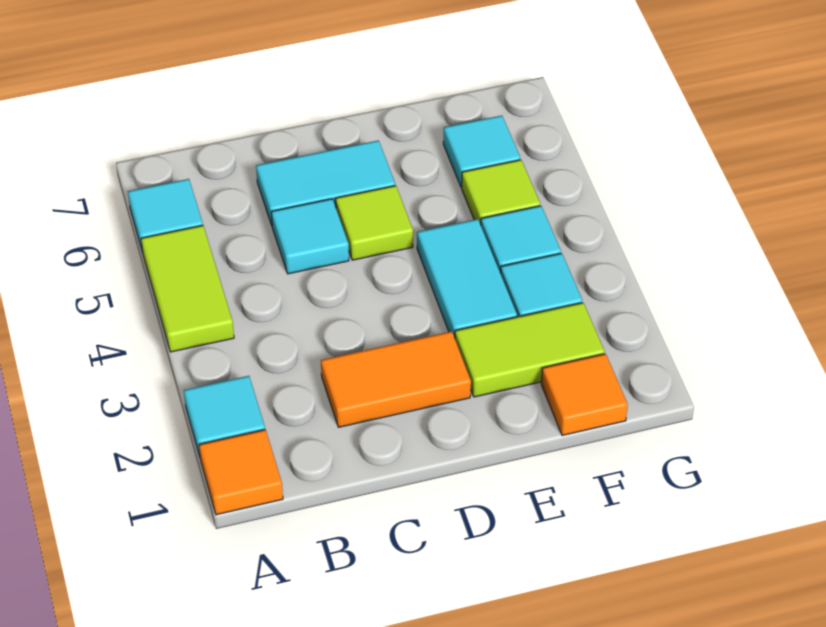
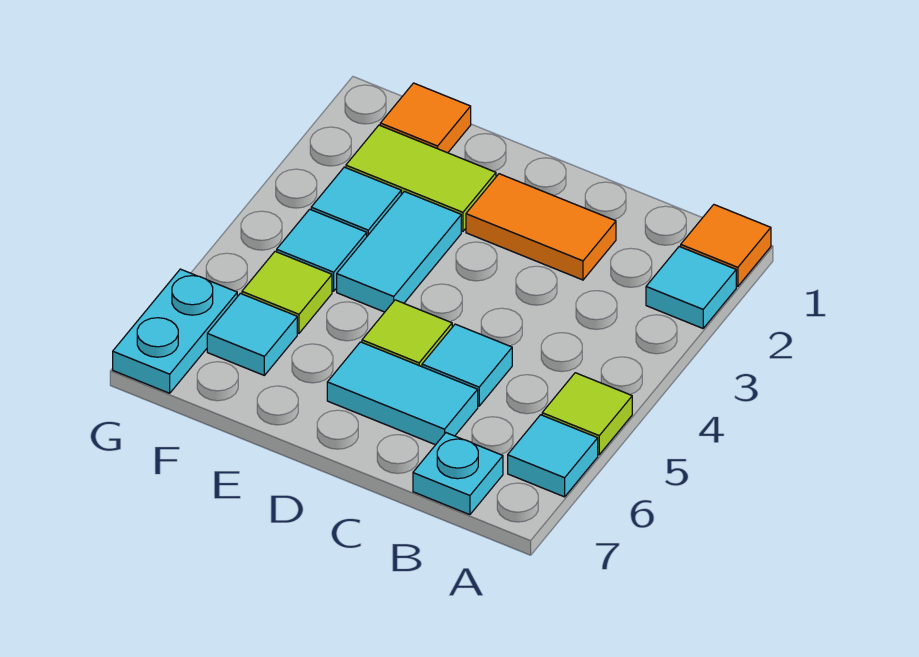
lime tile A4:A5 level 1 -> lime tile A5 level 1
none -> cyan plate B7 level 1
none -> cyan plate G6:G7 level 1

